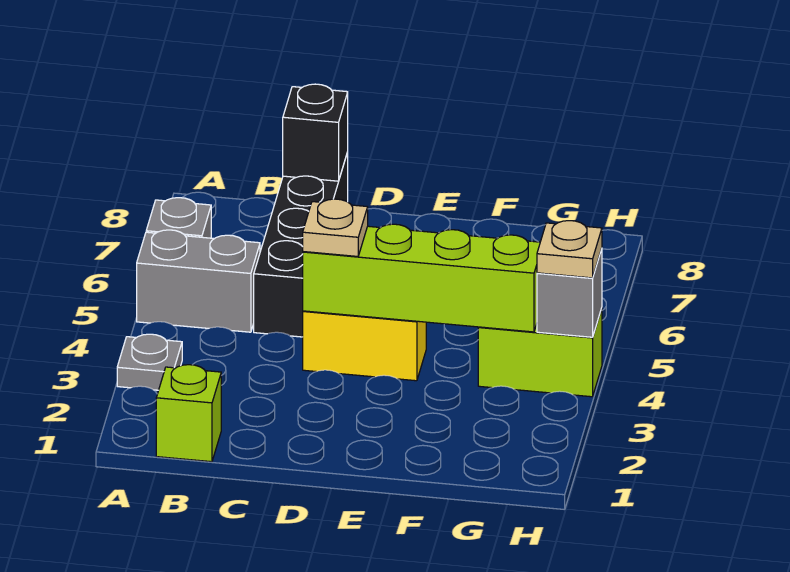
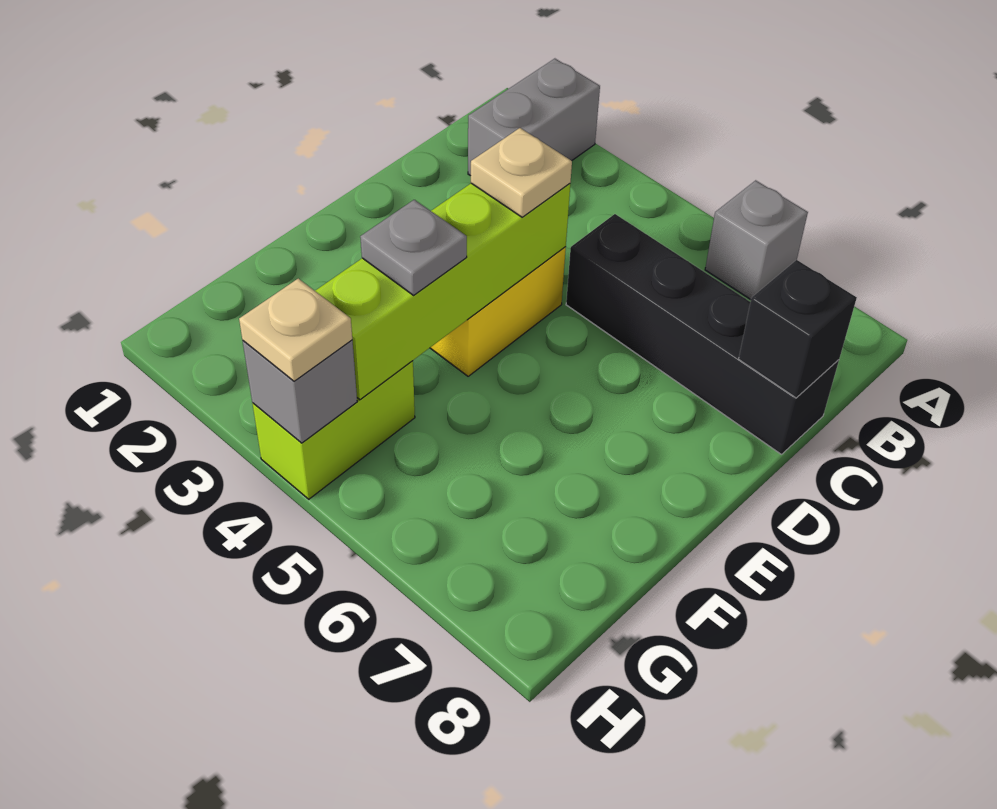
grey plate A3 level 1 -> grey plate F4 level 3
grey brick A5:B5 level 1 -> grey brick A2:B2 level 1
lime brick B1 level 1 -> none

